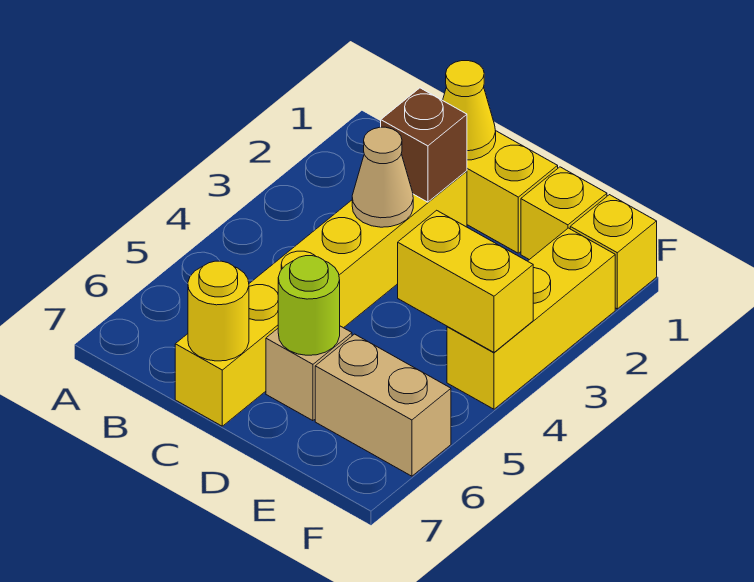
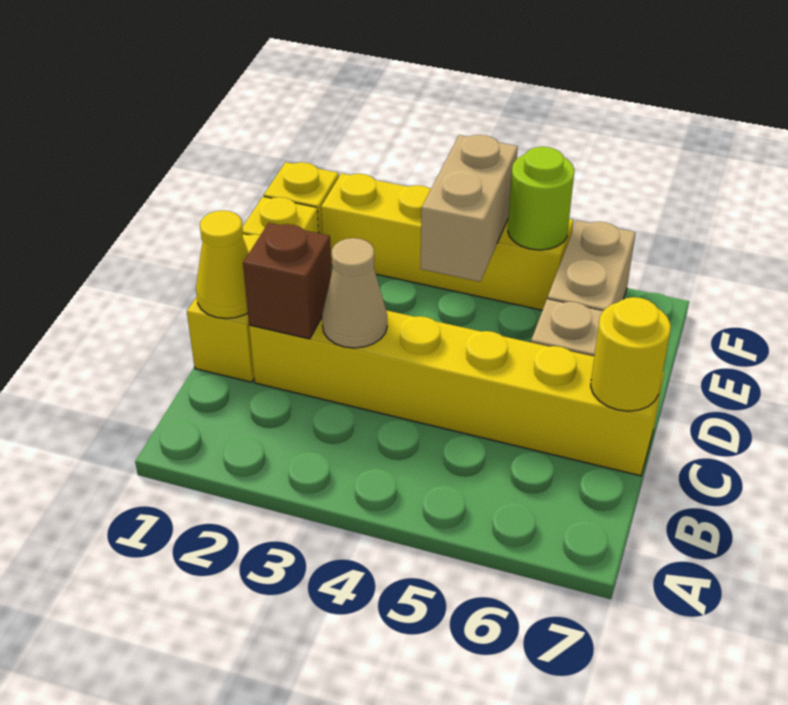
lime round brick D6 level 2 -> lime round brick F5 level 2
yellow brick E4:F4 level 2 -> tan brick E4:F4 level 2
yellow brick F2:F4 level 1 -> yellow brick F2:F5 level 1

